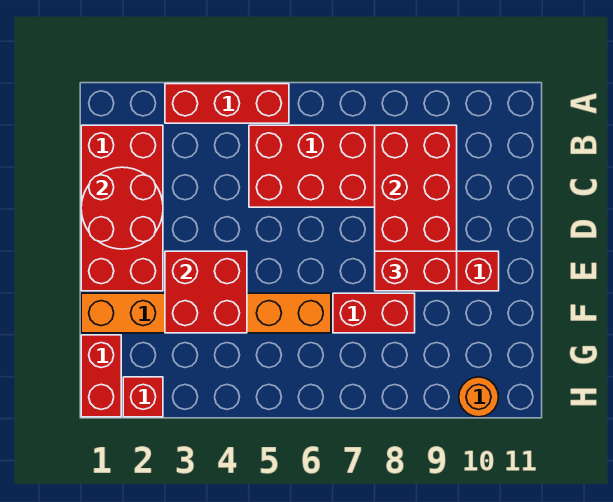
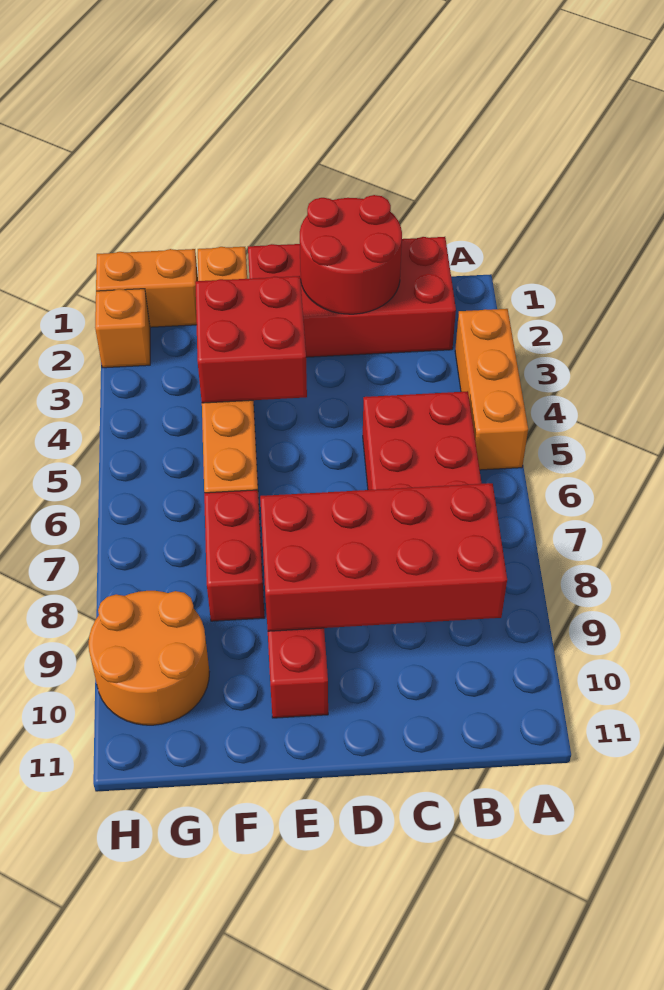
red brick A3:A5 level 1 -> orange brick A3:A5 level 1
red brick E8:E9 level 3 -> none
red brick G1:H1 level 1 -> orange brick G1:H1 level 1
red brick H2 level 1 -> orange brick H2 level 1
orange round brick H10 level 1 -> orange round brick G9:H10 level 1

